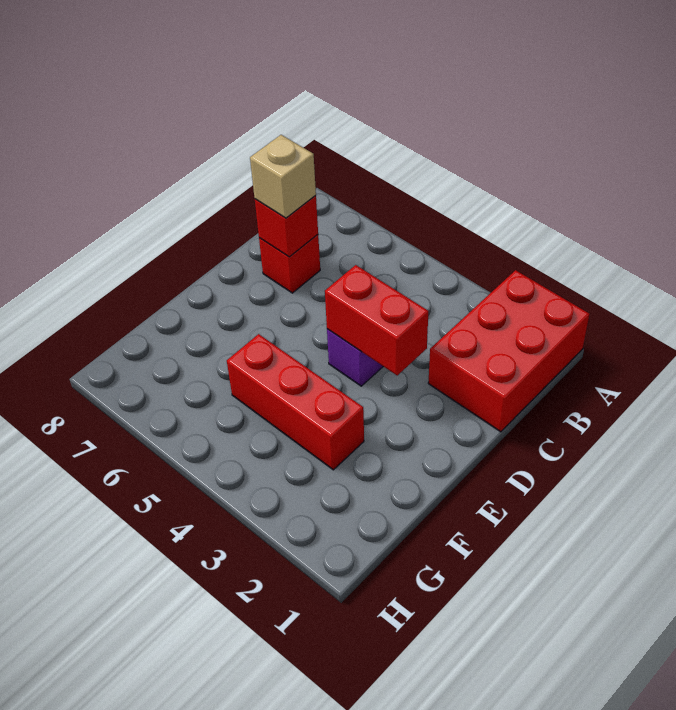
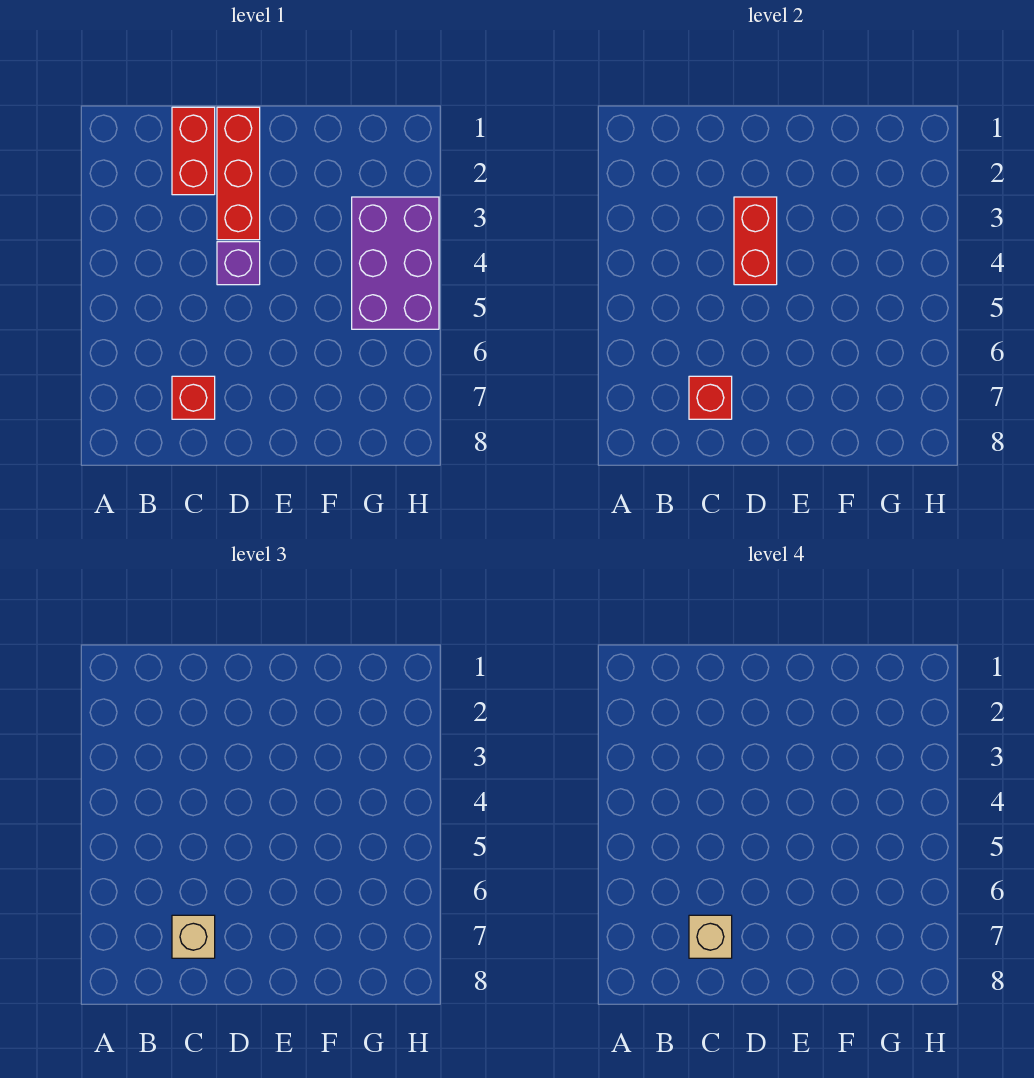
red brick A1:C2 level 1 -> red brick C1:C2 level 1
none -> tan brick C7 level 4
red brick F3:F5 level 1 -> red brick D1:D3 level 1
none -> purple brick G3:H5 level 1

